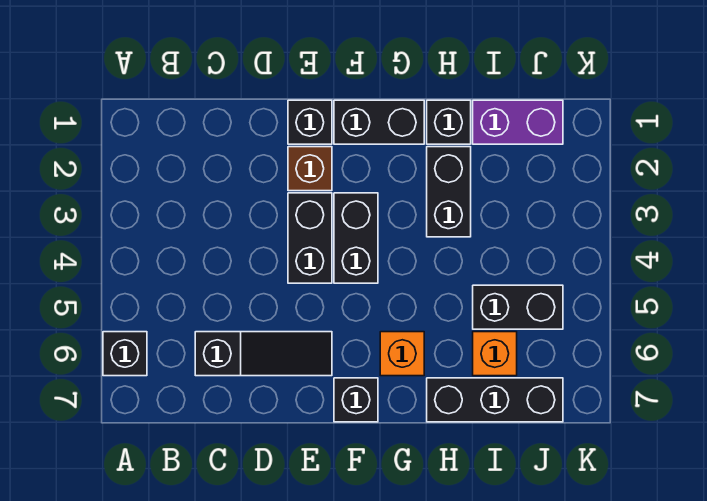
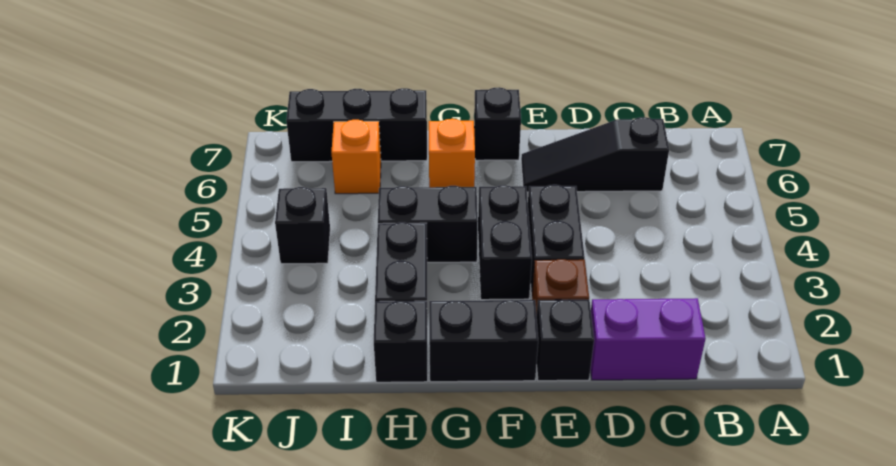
black brick A6 level 1 -> black brick J4 level 1
purple brick I1:J1 level 1 -> purple brick C1:D1 level 1
black brick I5:J5 level 1 -> black brick G4:H4 level 1

